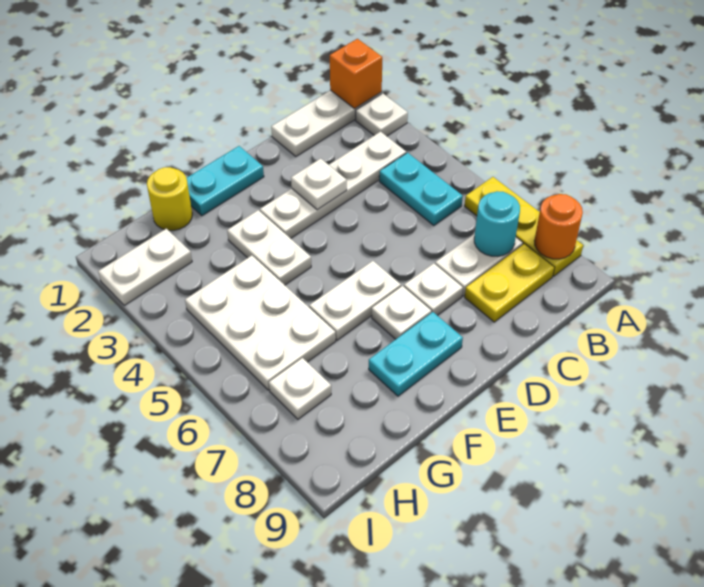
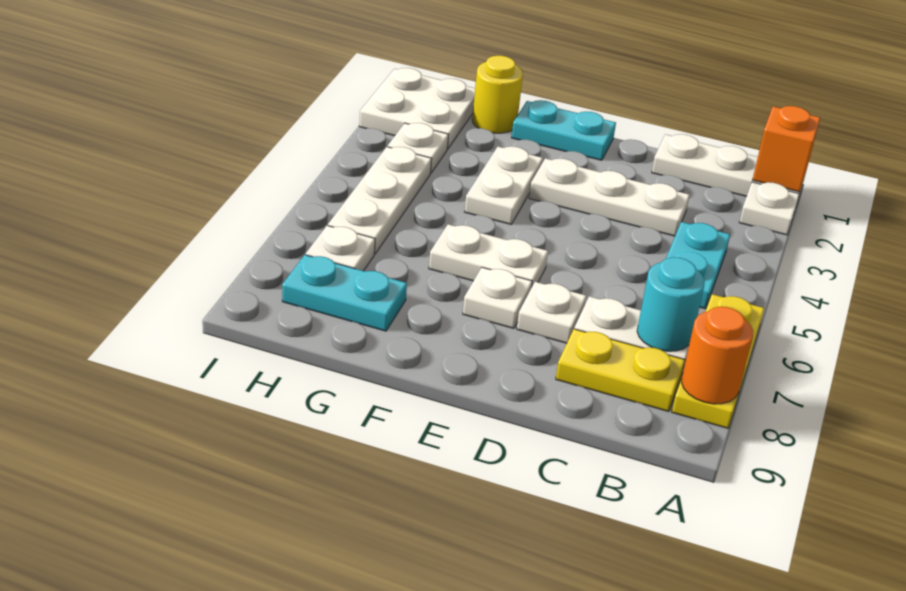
white plate B3:E3 level 1 -> white plate C3:E3 level 1
white plate D3 level 2 -> white plate H3 level 1
cyan plate E8:F8 level 1 -> cyan plate G8:H8 level 1
white plate G4:H6 level 1 -> white plate H4:H6 level 1
white plate H2:I2 level 1 -> white plate H1:I2 level 1

